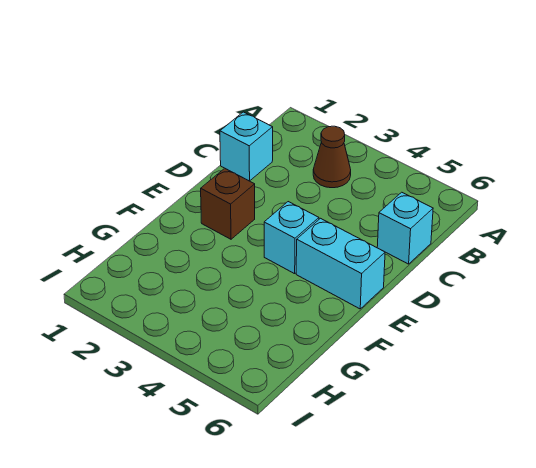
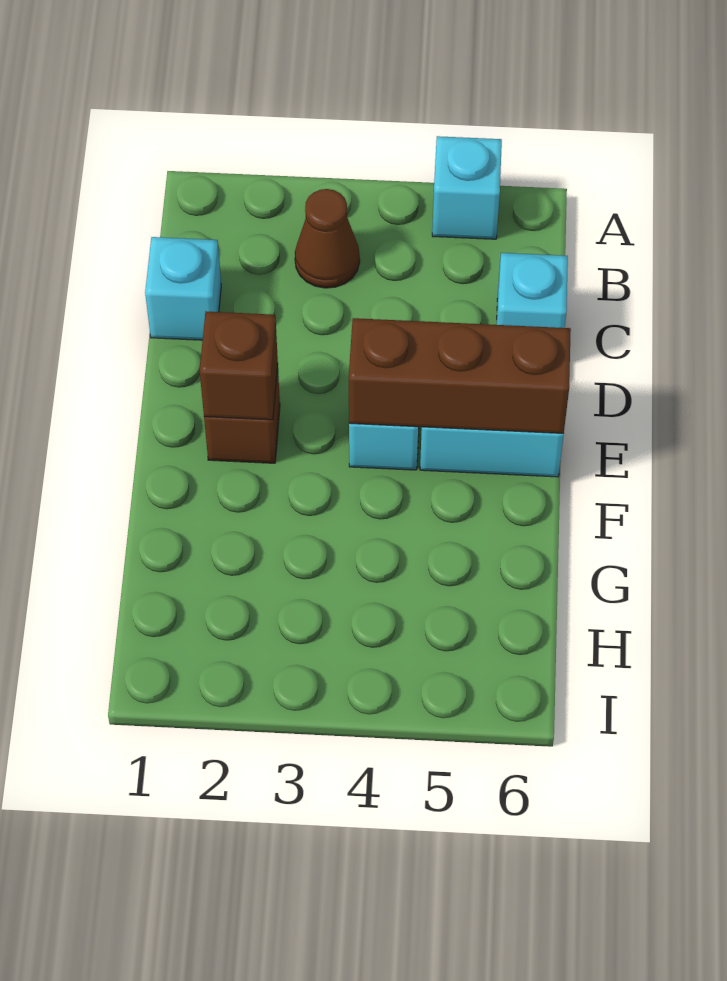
none -> cyan brick A5 level 1
none -> brown brick E2 level 2
none -> brown brick E4:E6 level 2

